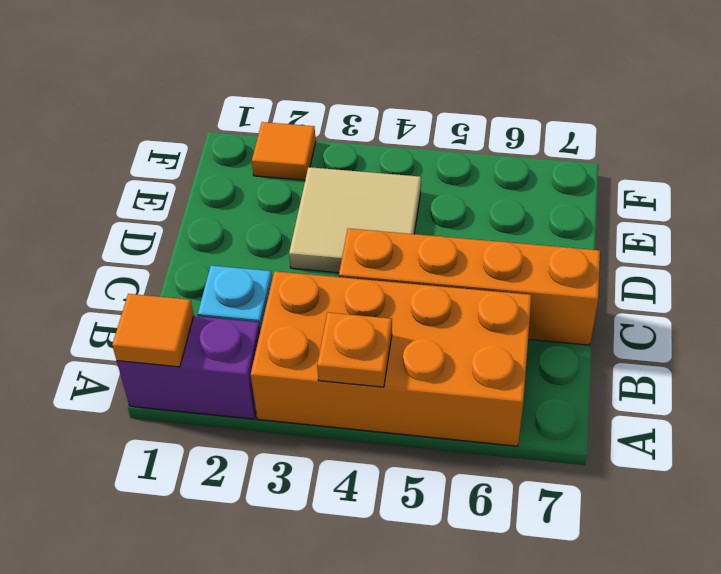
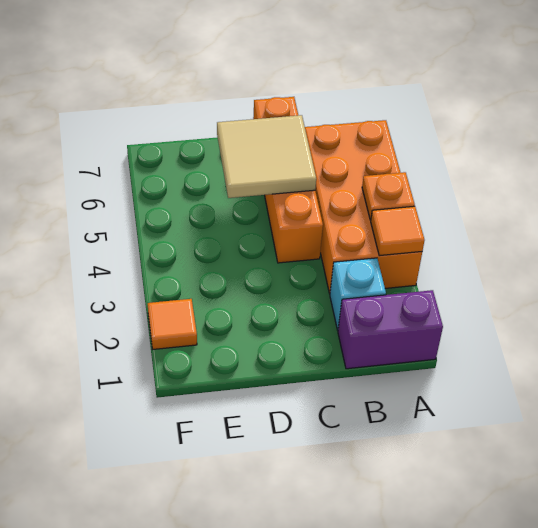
purple brick A1:A2 level 1 -> purple brick A1:B1 level 1
orange tile A1 level 2 -> orange tile A3 level 2
tan tile D3:E4 level 1 -> tan tile C5:D6 level 2

